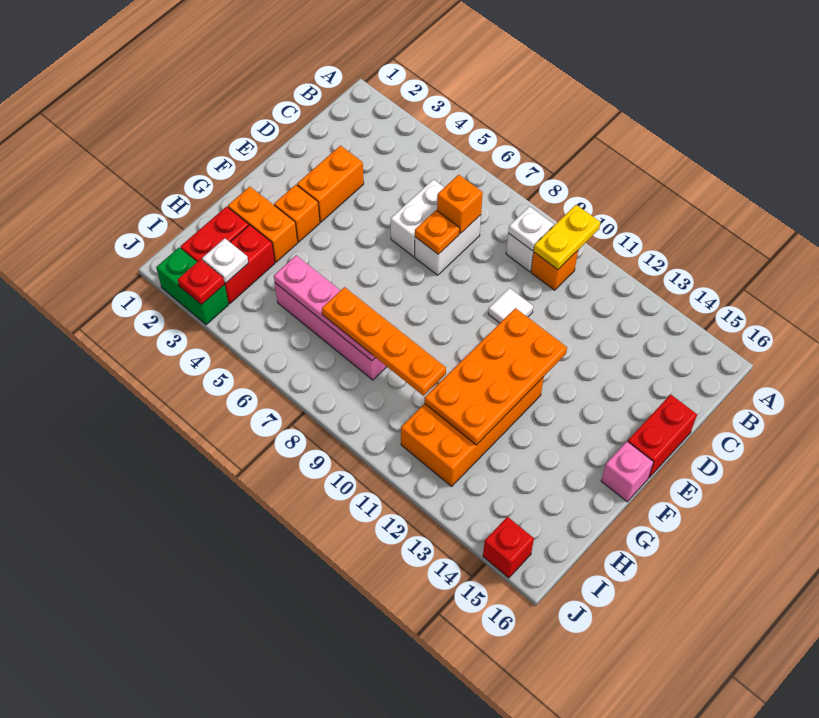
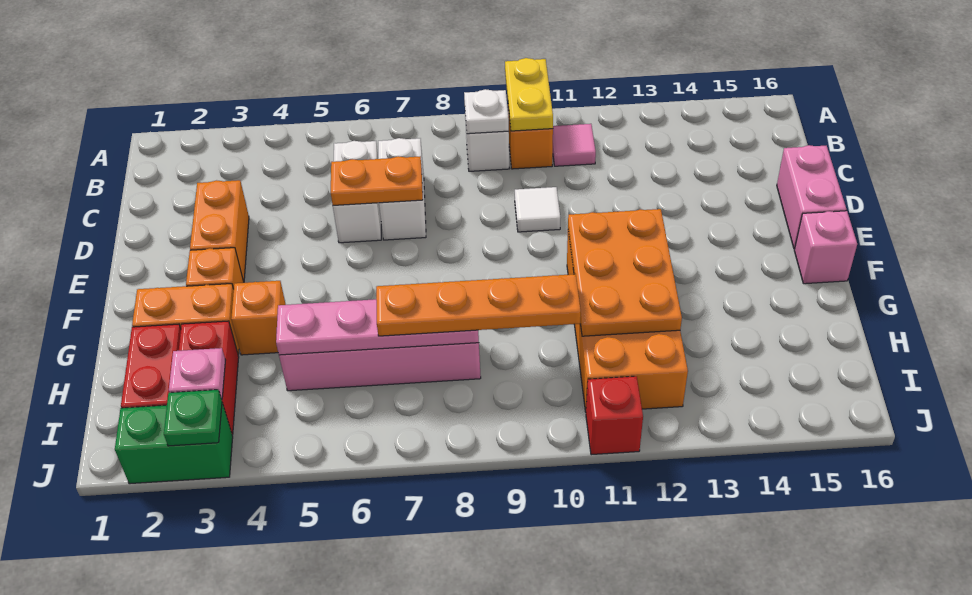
none -> pink tile B11 level 1
orange brick C7 level 2 -> orange brick G4 level 1
orange plate D7 level 2 -> orange plate D6:D7 level 2
red brick D16:E16 level 1 -> pink brick D16:E16 level 1
orange plate E11:H12 level 2 -> orange plate F11:H12 level 2
white plate I3 level 2 -> pink plate I3 level 2
red plate J3 level 2 -> green plate J3 level 2
red brick J15 level 1 -> red brick J11 level 1

